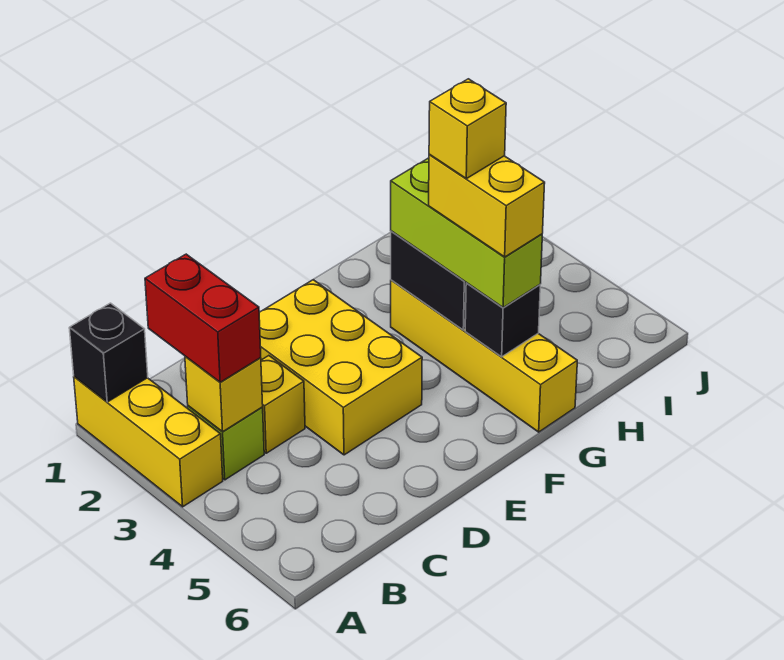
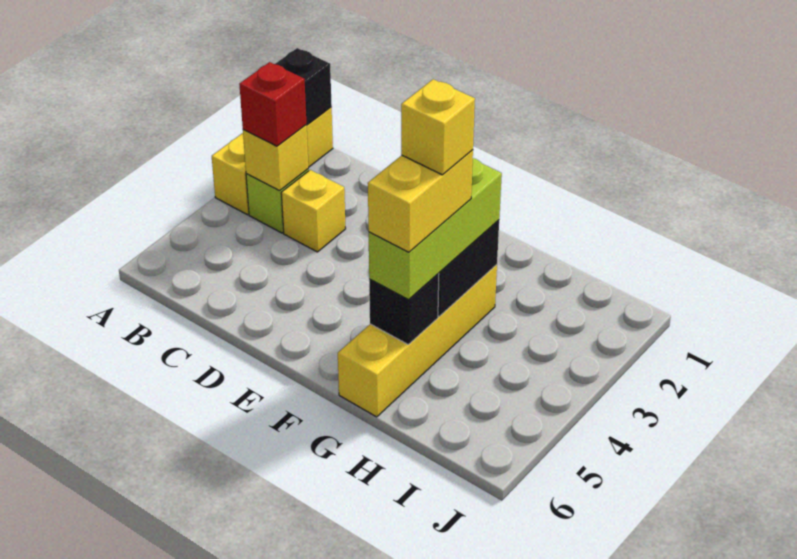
red brick B2:B3 level 3 -> red brick B3 level 3
yellow brick D2:E4 level 1 -> none

